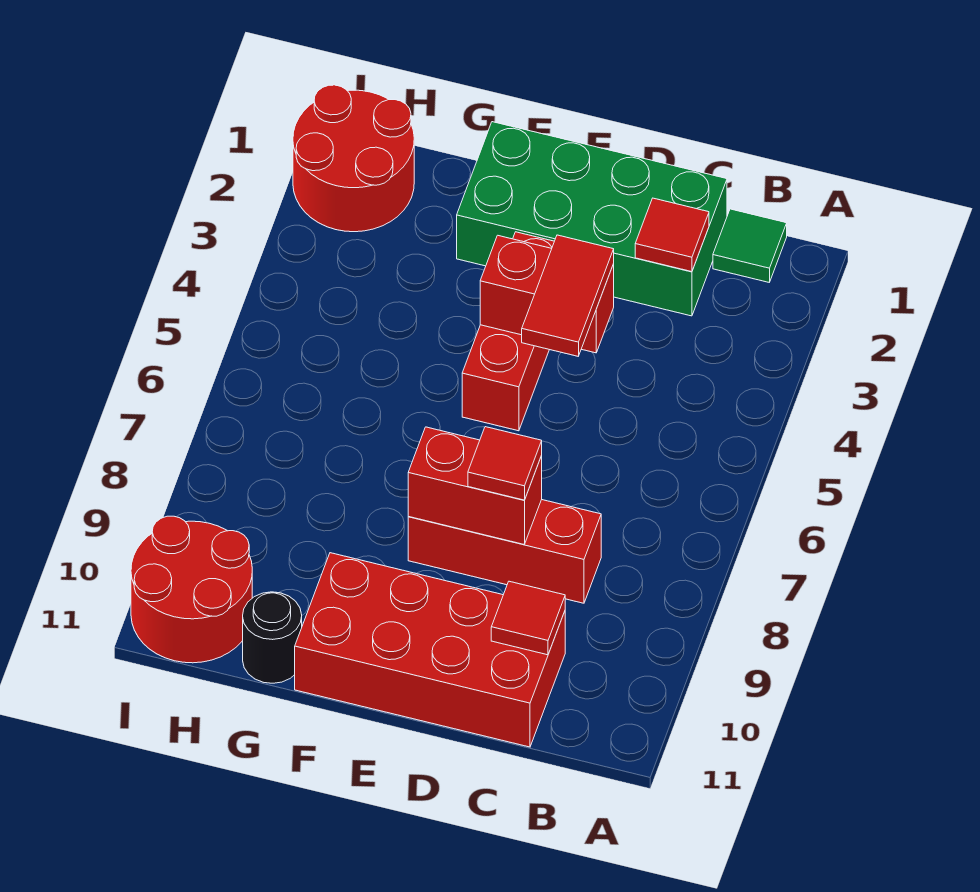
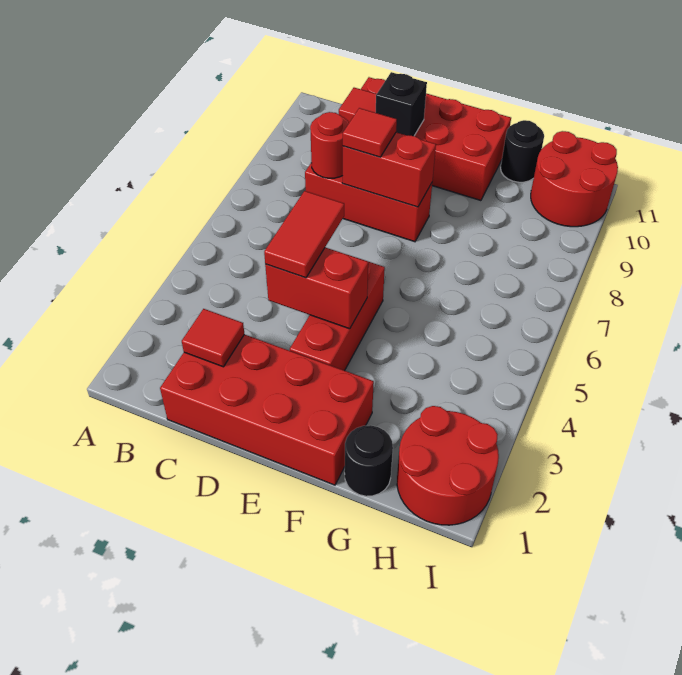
green tile B1 level 1 -> none
green brick C1:F2 level 1 -> red brick C1:F2 level 1
none -> red round brick C8 level 2
none -> black brick D10 level 2
none -> black round brick G1 level 1

